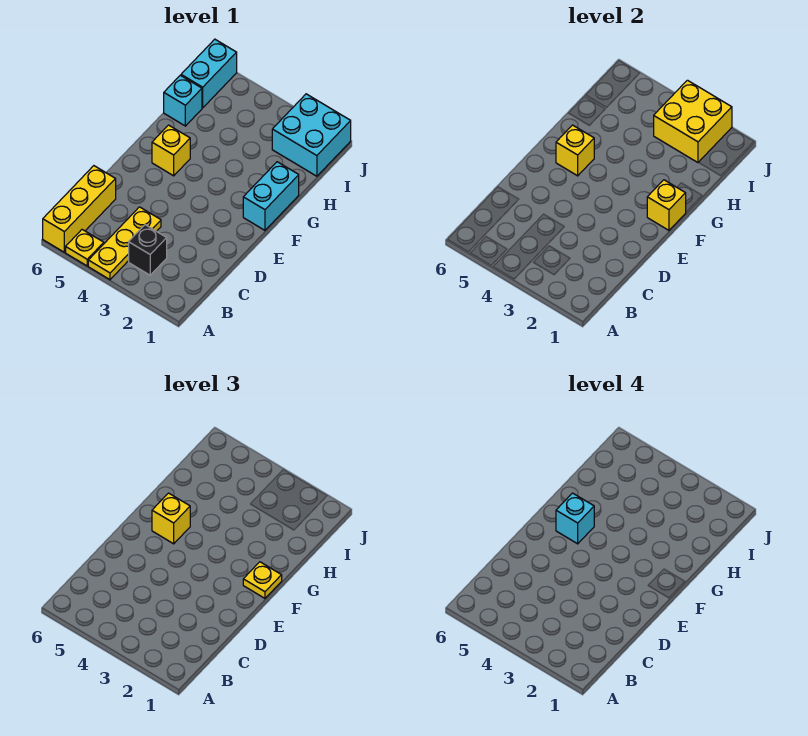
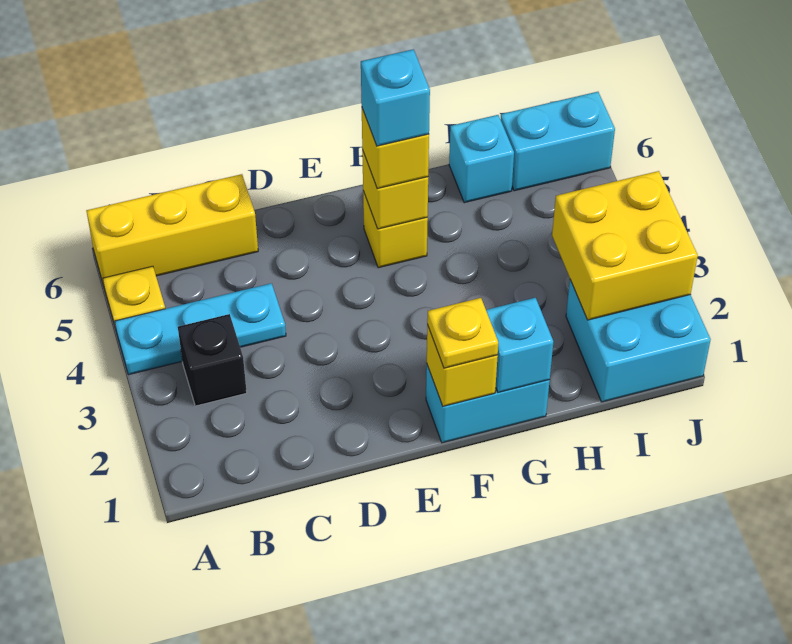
yellow plate A4:C4 level 1 -> cyan plate A4:C4 level 1
none -> cyan brick G1 level 2

